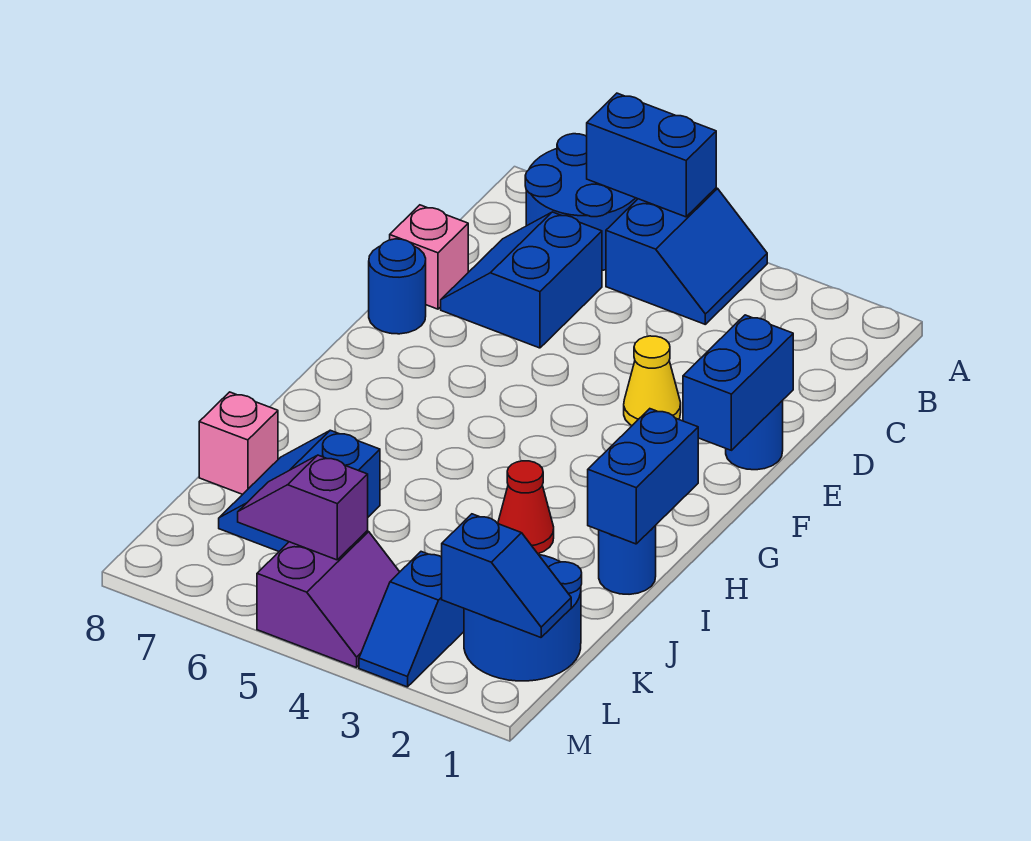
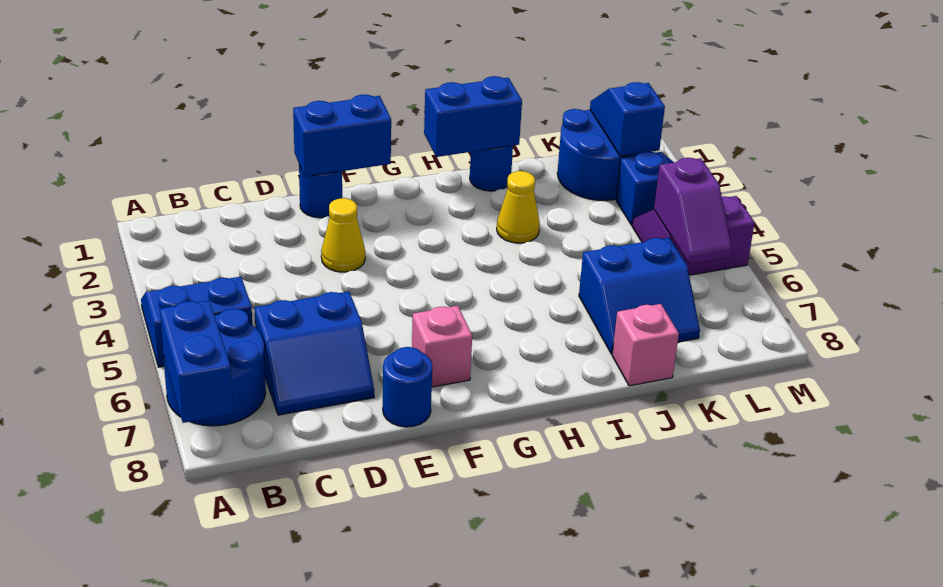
blue brick A5:A6 level 2 -> blue brick A7:A8 level 2
pink brick D8 level 1 -> pink brick F7 level 1
red cone I3 level 1 -> yellow cone I3 level 1

